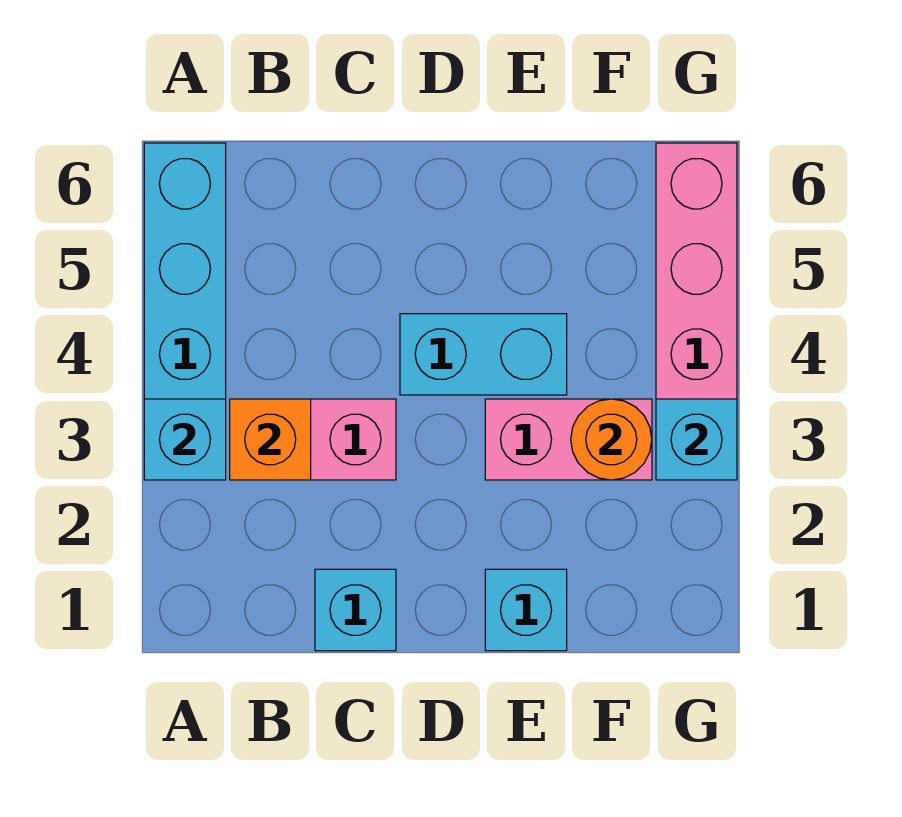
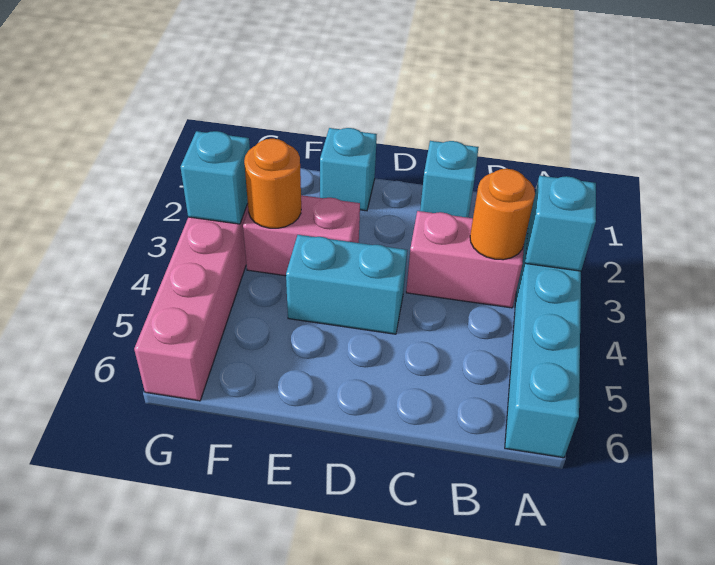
orange brick B3 level 2 -> orange round brick B3 level 2

